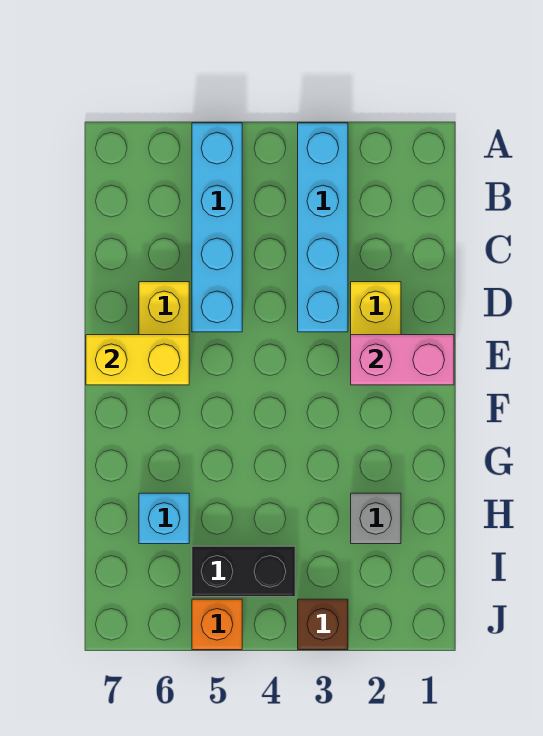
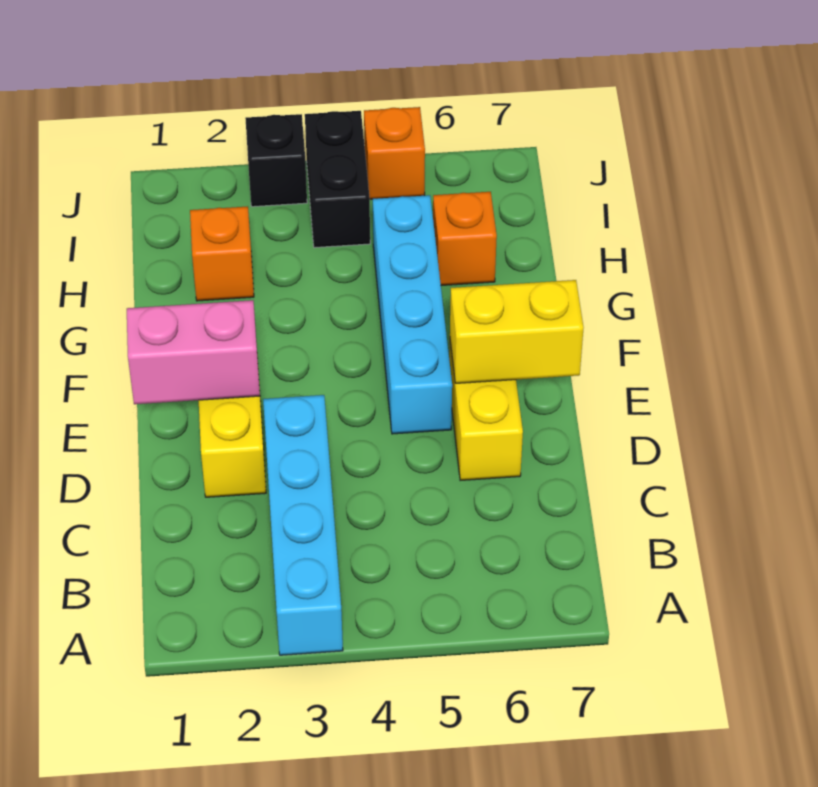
cyan brick A5:D5 level 1 -> cyan brick E5:H5 level 1
grey brick H2 level 1 -> orange brick H2 level 1
cyan brick H6 level 1 -> orange brick H6 level 1
black brick I4:I5 level 1 -> black brick I4:J4 level 1
brown brick J3 level 1 -> black brick J3 level 1

